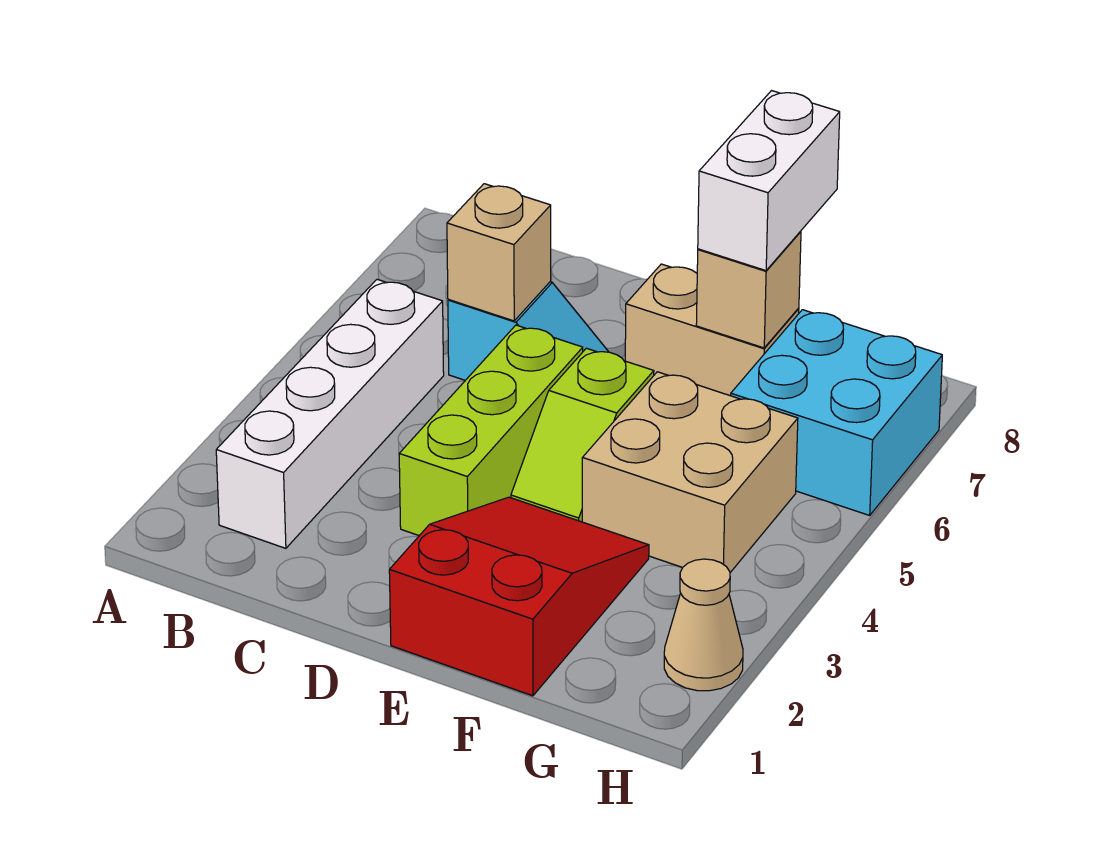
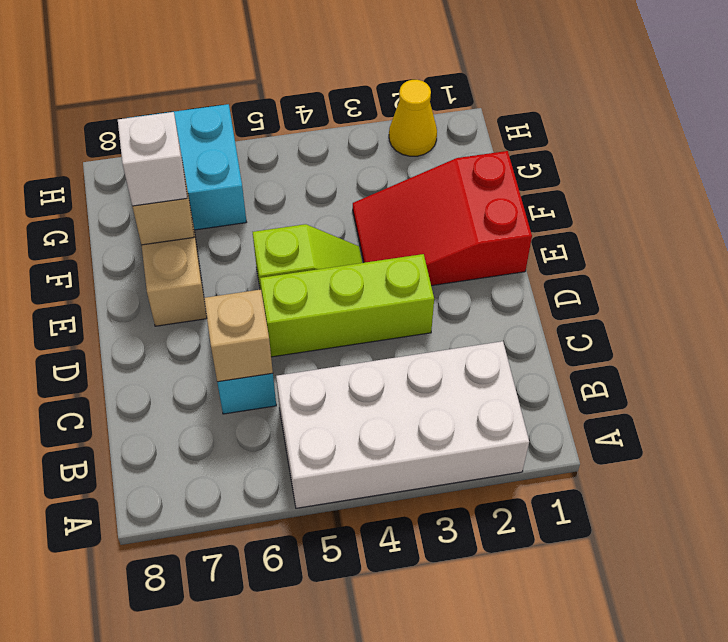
white brick B2:B5 level 1 -> white brick A2:B5 level 1
tan brick F4:G5 level 1 -> none
white brick F7:F8 level 3 -> white brick F7 level 3
tan cone H2 level 1 -> yellow cone H2 level 1

